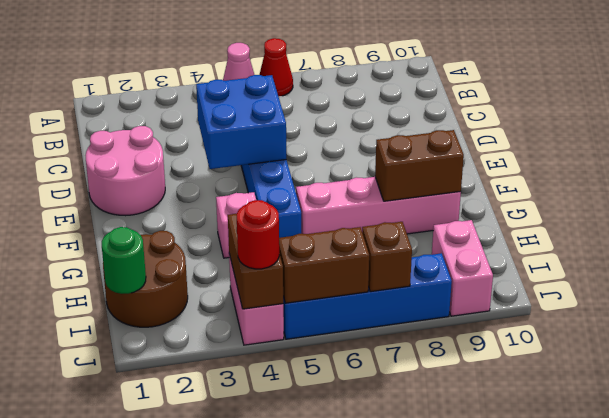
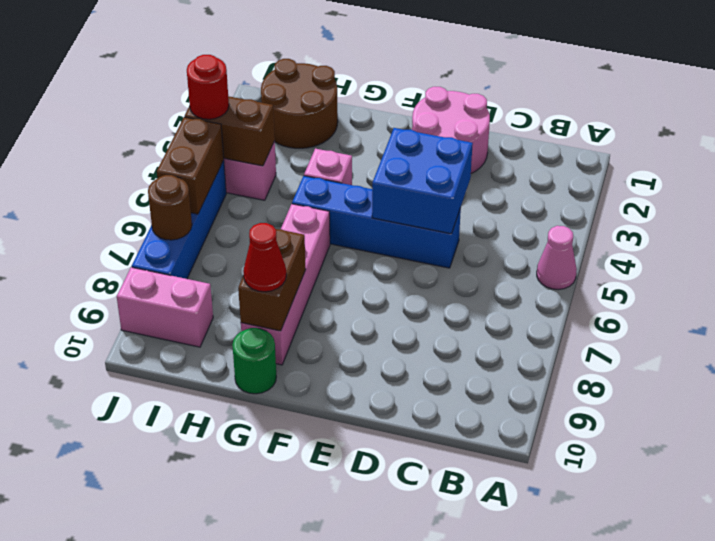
red cone A6 level 1 -> red cone G9 level 3
green round brick I1 level 2 -> green round brick G10 level 1
brown brick J7 level 2 -> brown round brick J7 level 2

